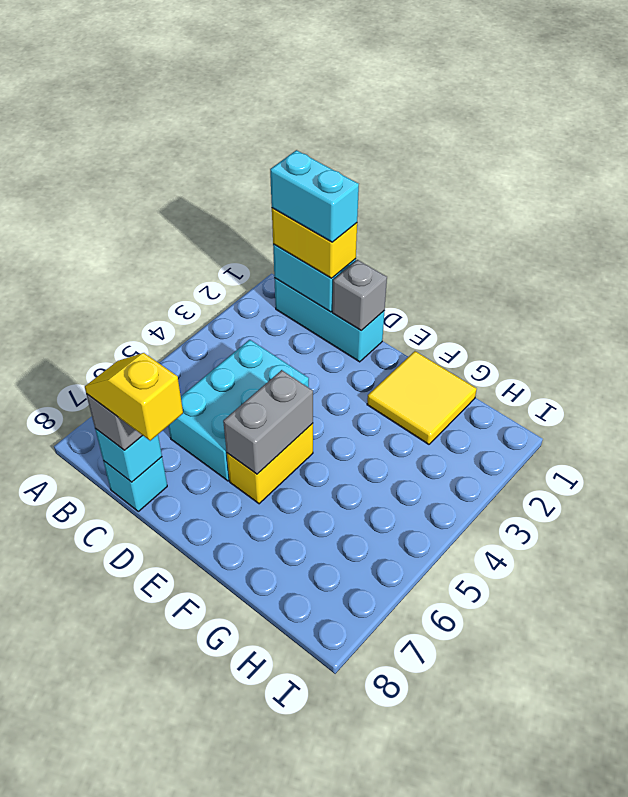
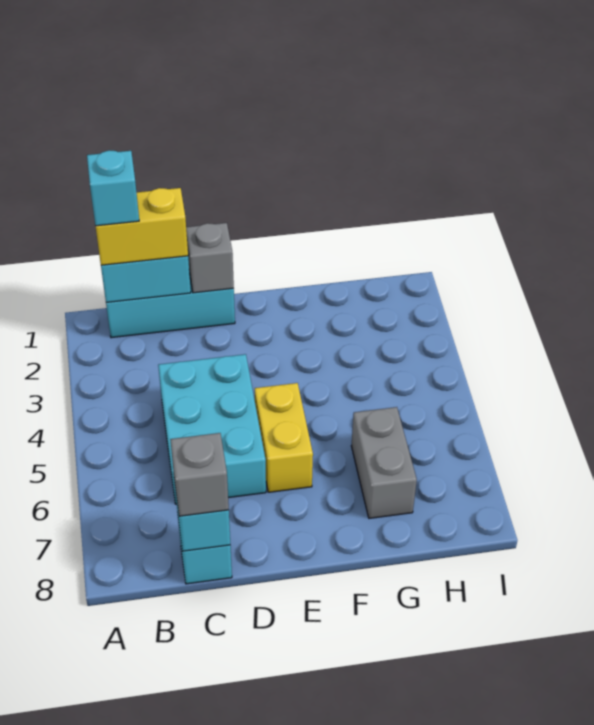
cyan brick B1:C1 level 4 -> cyan brick B1 level 4
yellow slope C8:D8 level 4 top D -> none
grey brick E5:E6 level 2 -> grey brick G6:G7 level 1
yellow tile F1:G2 level 1 -> none

